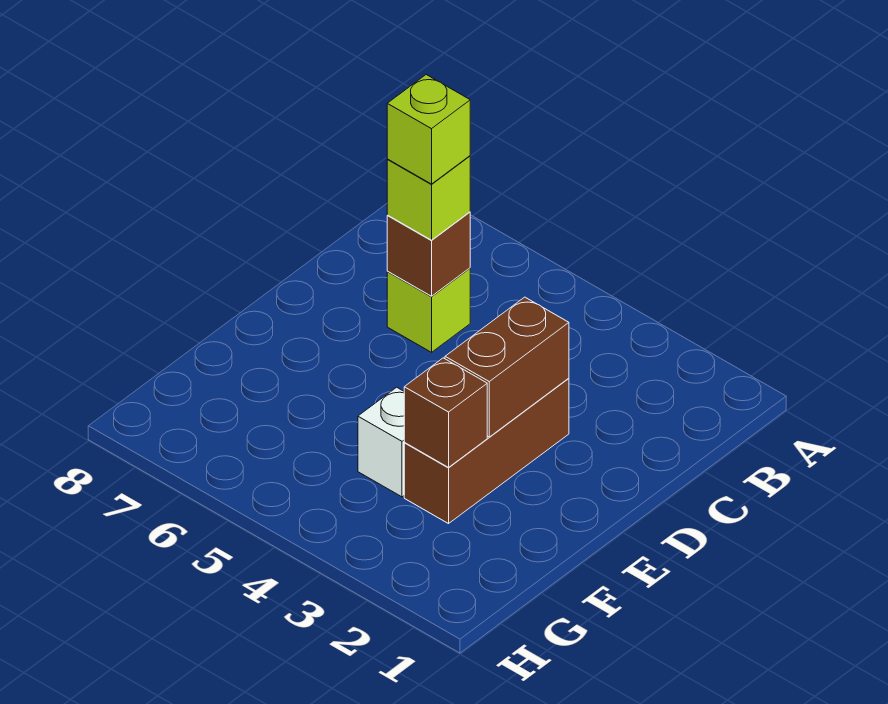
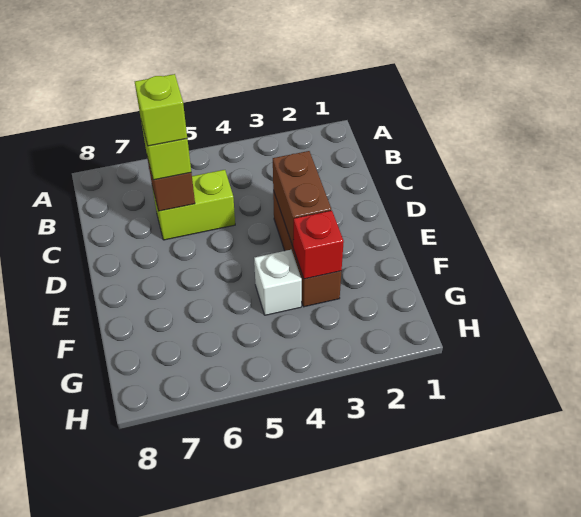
lime brick C6 level 1 -> lime brick C5:C6 level 1
brown brick F3 level 2 -> red brick F3 level 2

